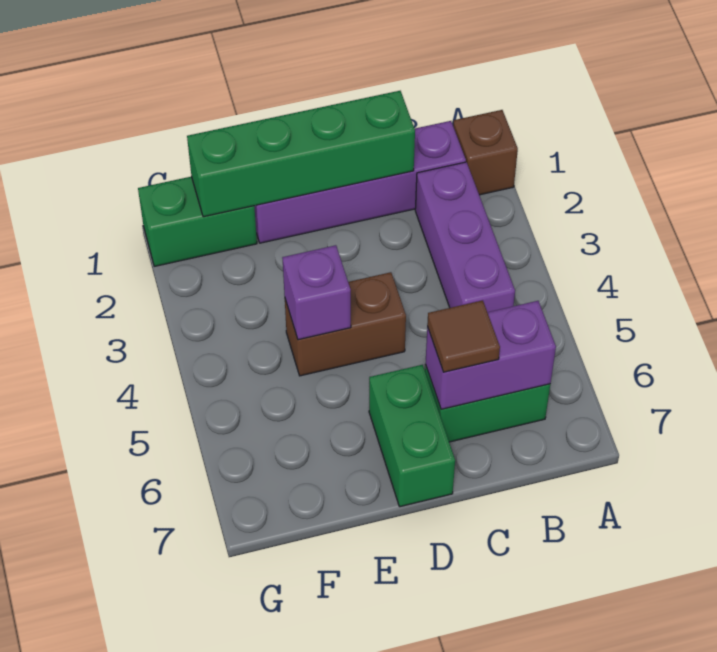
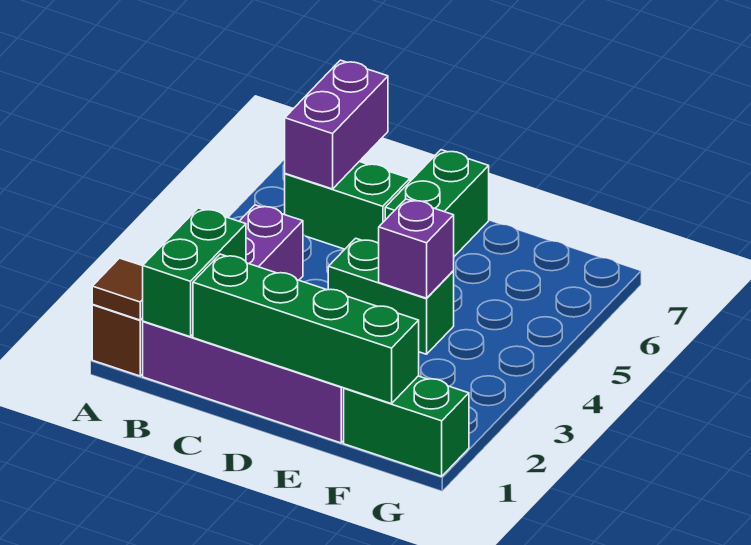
none -> green brick B1:B2 level 2
purple brick B6:C6 level 2 -> purple brick B6:B7 level 2
brown tile C6 level 3 -> brown tile A1 level 2
brown brick D4:E4 level 1 -> green brick D4:E4 level 1

